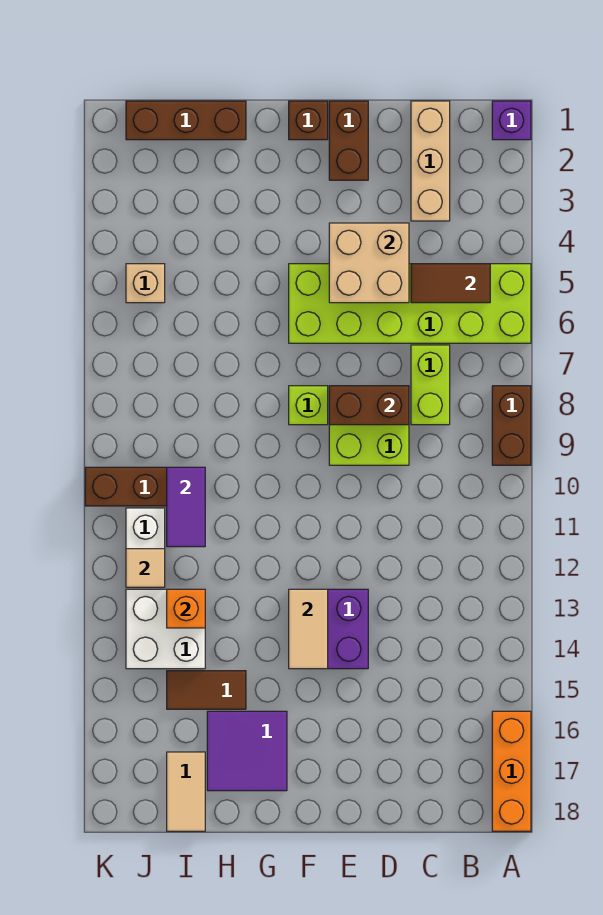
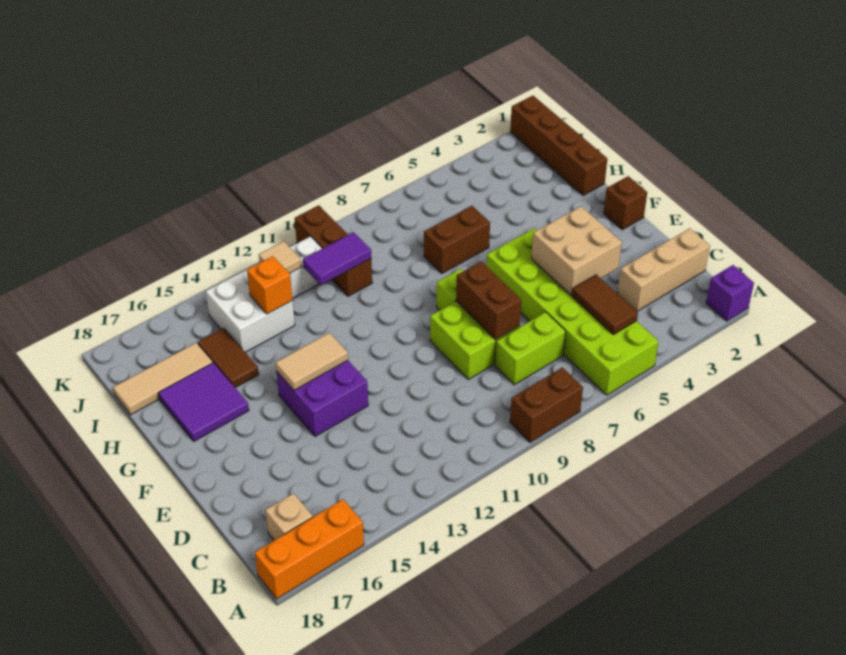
brown brick E1:E2 level 1 -> brown brick H6:H7 level 1
brown brick H1:J1 level 1 -> brown brick H1:K1 level 1
tan tile I17:I18 level 1 -> tan tile I16:I18 level 1
tan brick J5 level 1 -> tan brick B17 level 1

